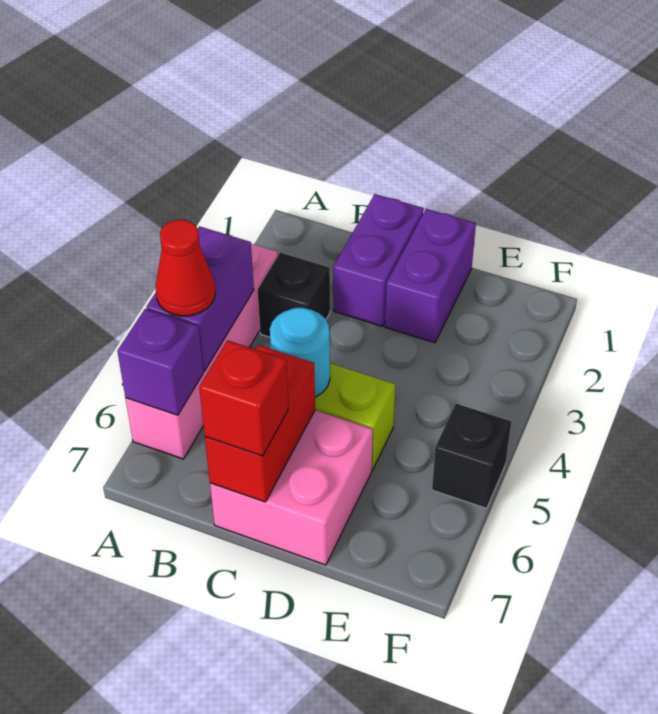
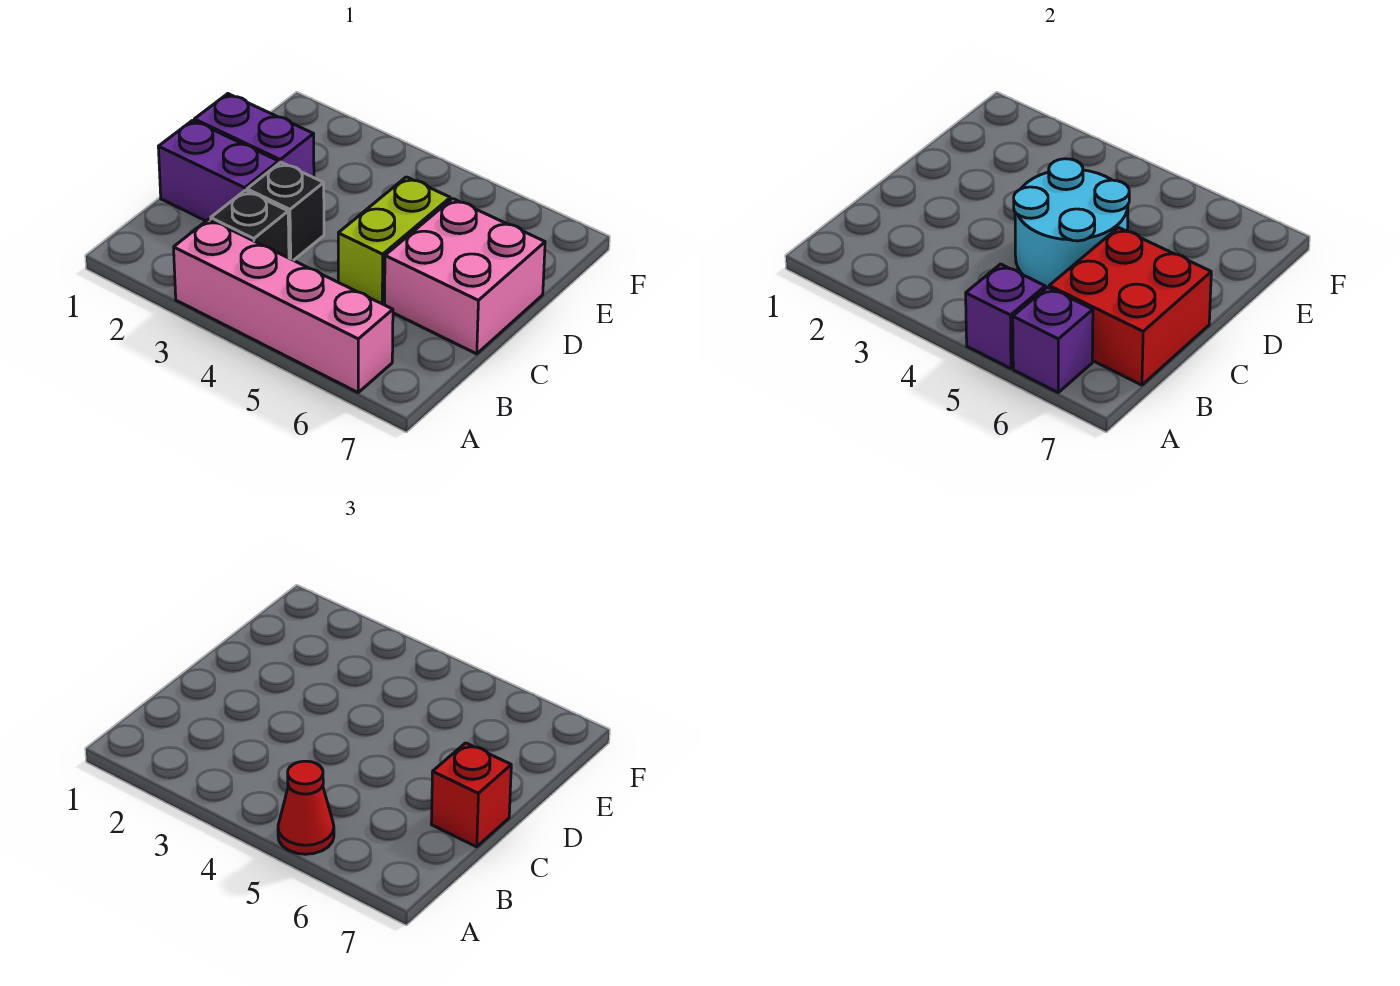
purple brick A4:A5 level 2 -> purple brick A5 level 2
cyan round brick C5 level 2 -> cyan round brick C4:D5 level 2
red brick C6:C7 level 2 -> red brick B6:C7 level 2
black brick F5 level 1 -> black brick C3 level 1

